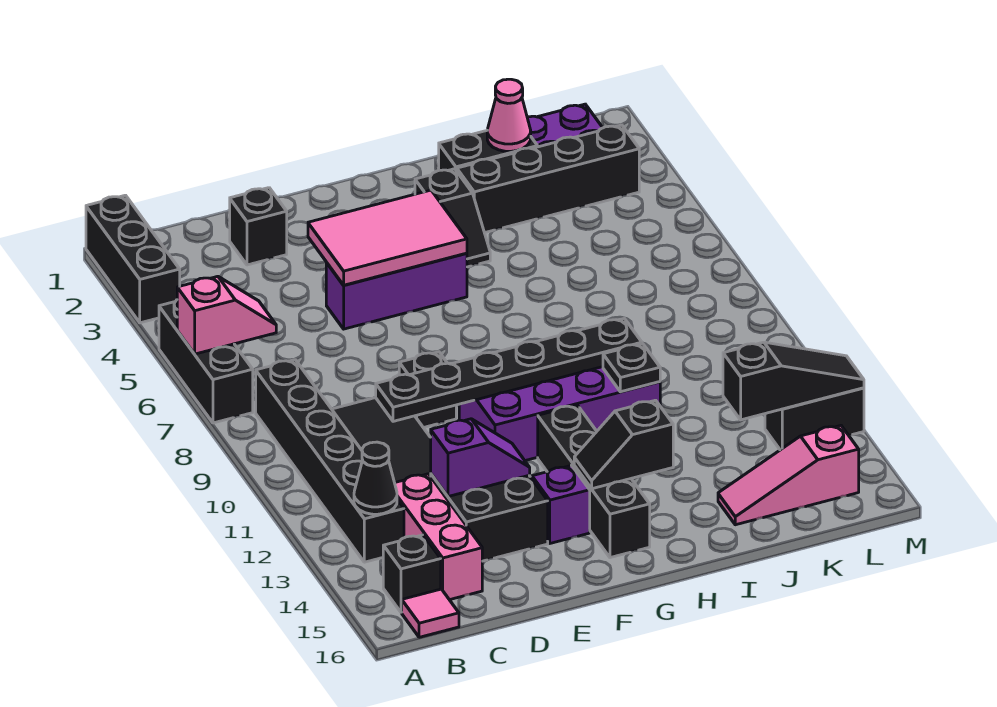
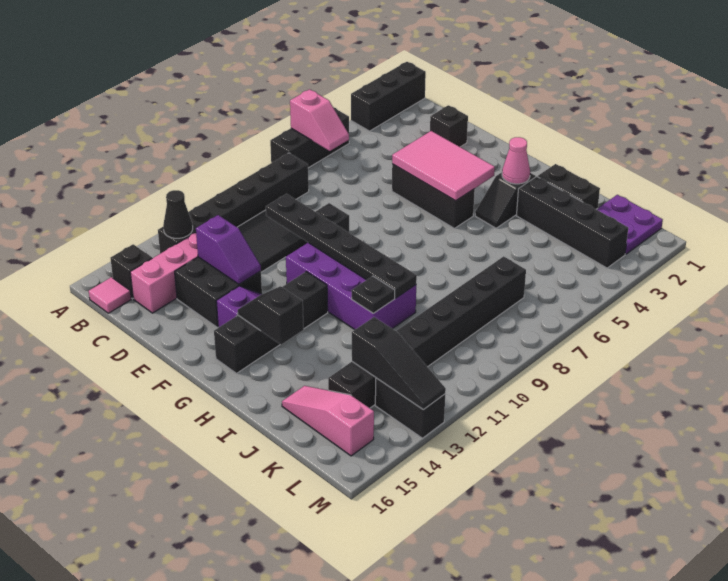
purple brick E5:G5 level 1 -> black brick E5:G5 level 1
pink cone J2 level 2 -> pink cone H3 level 2
none -> black brick K7:K14 level 1

